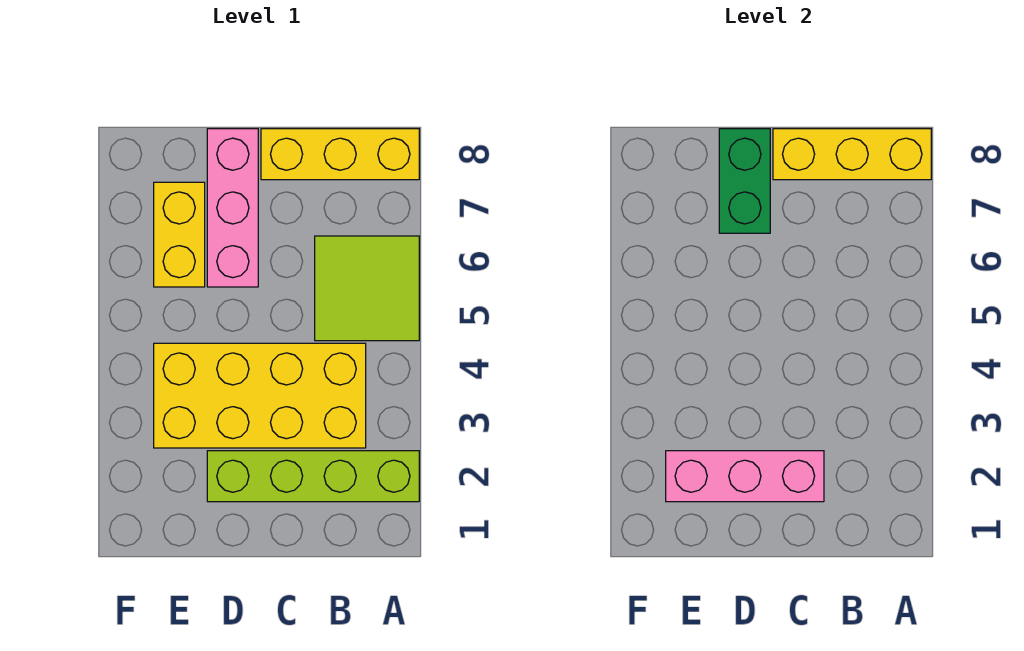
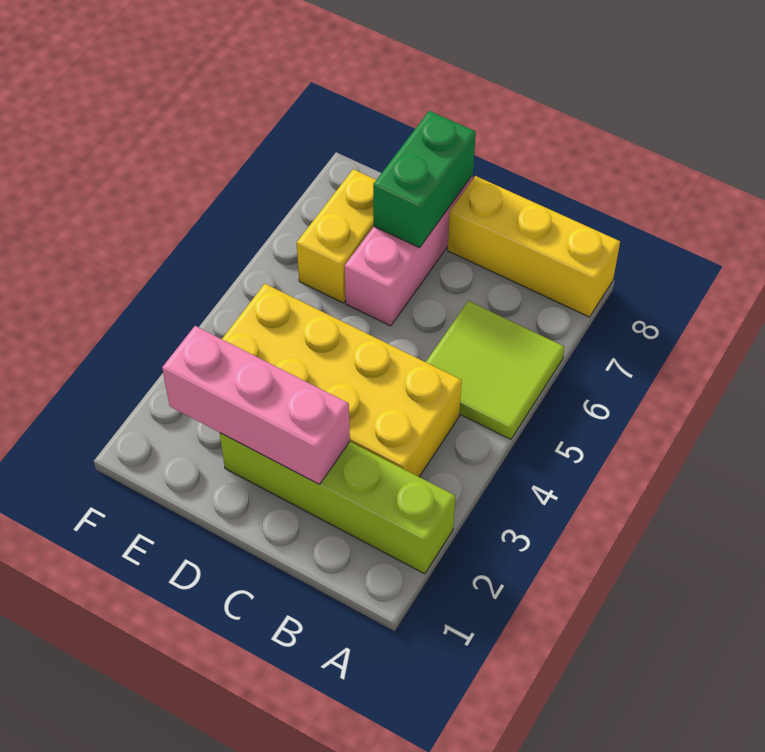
yellow brick A8:C8 level 2 -> none

